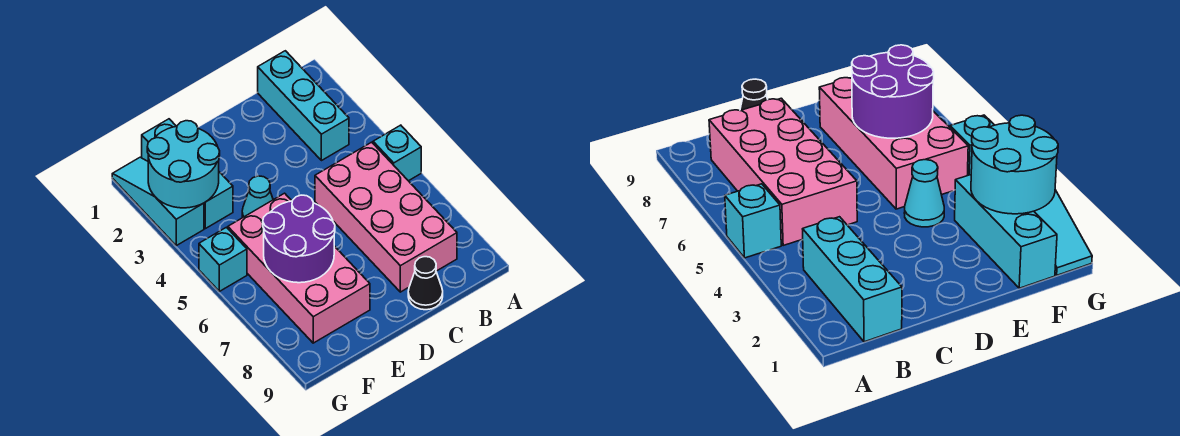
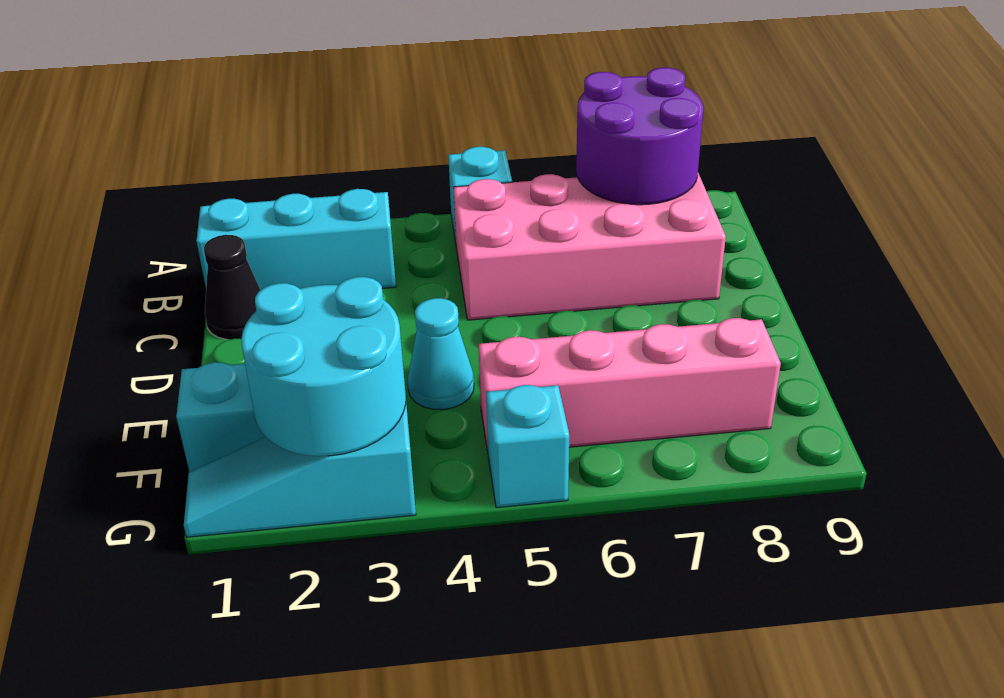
black cone C9 level 1 -> black cone C1 level 1
pink brick E5:F8 level 1 -> pink brick F5:F8 level 1
purple round brick E6:F7 level 2 -> purple round brick A7:B8 level 2

